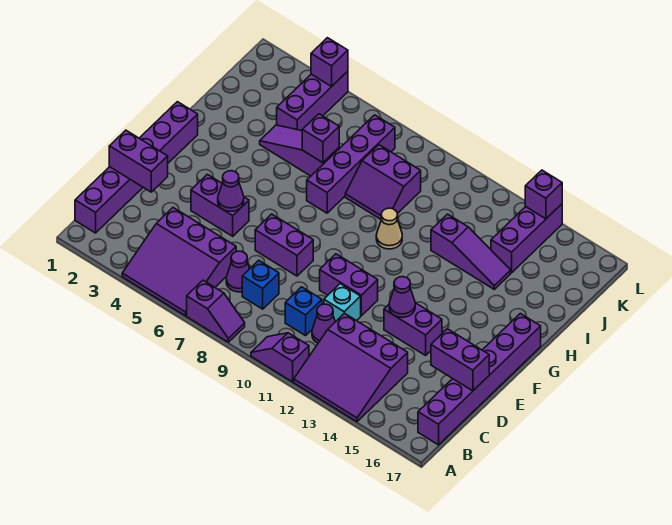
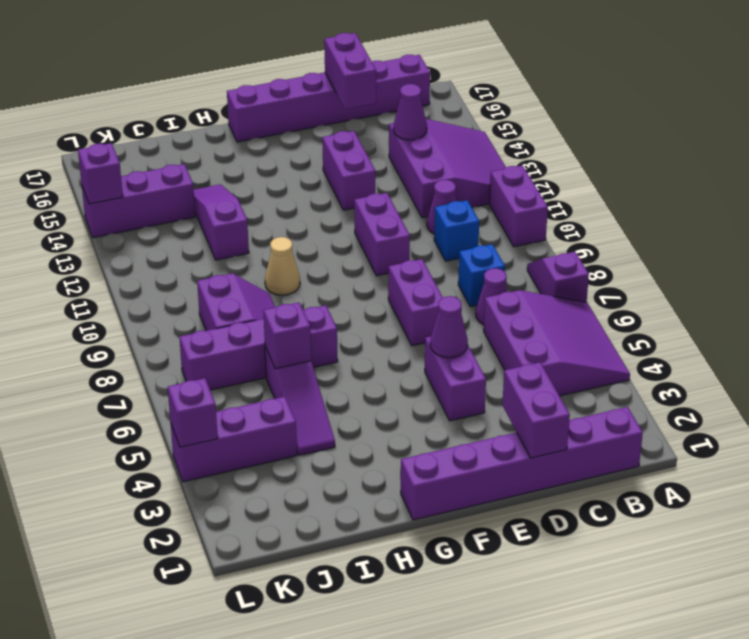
purple slope A10:A11 level 1 top 11 -> purple brick A10:A11 level 1
cyan brick D11 level 1 -> none
purple cone E13 level 2 -> purple cone C14 level 2

